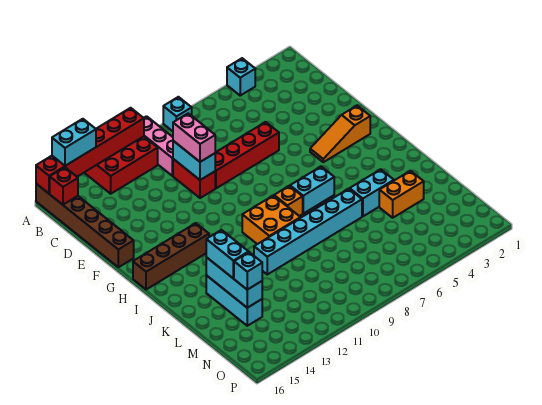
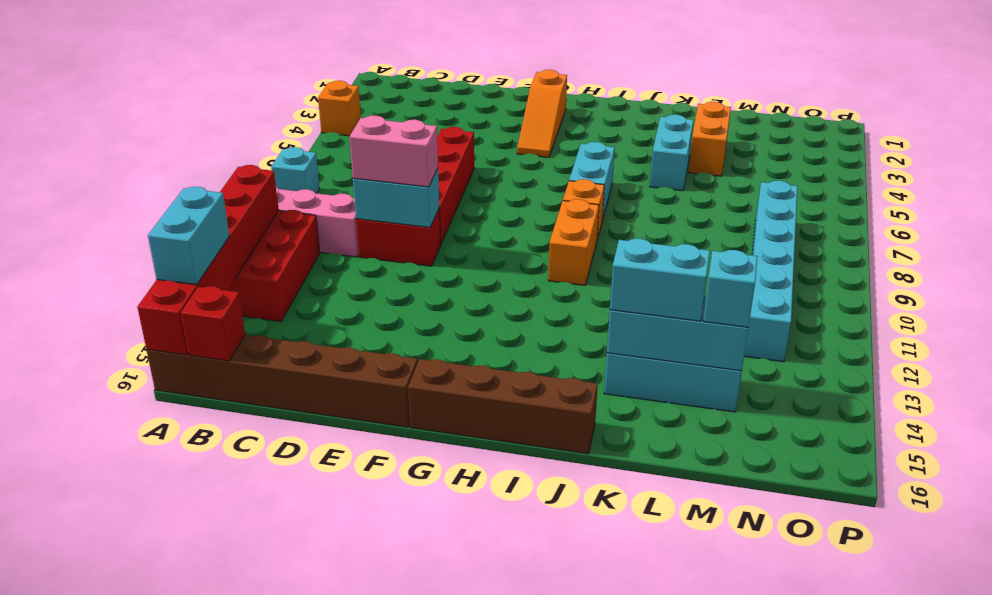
cyan brick A4 level 1 -> orange brick A4 level 1
brown brick H13:H16 level 1 -> brown brick G16:J16 level 1
orange brick I9:J10 level 1 -> orange brick I9:I10 level 1
cyan brick K6:K11 level 1 -> cyan brick N7:N12 level 1

